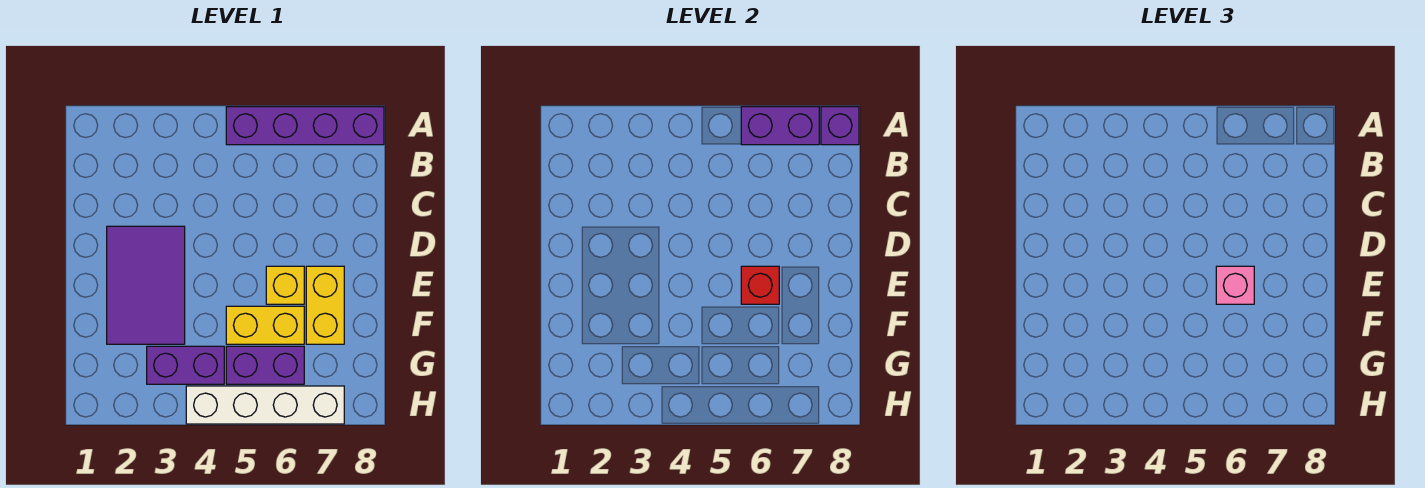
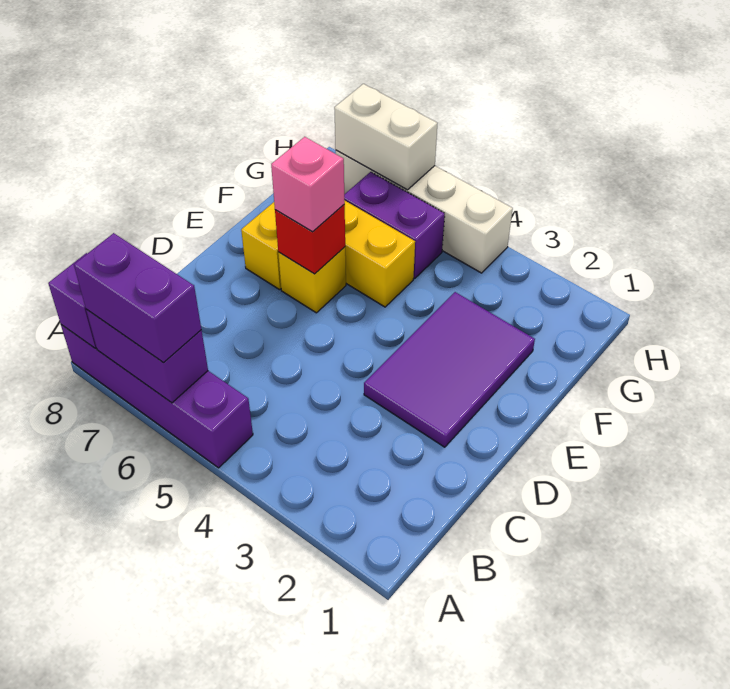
purple brick G3:G4 level 1 -> purple brick A6:A7 level 3
none -> white brick H6:H7 level 2

